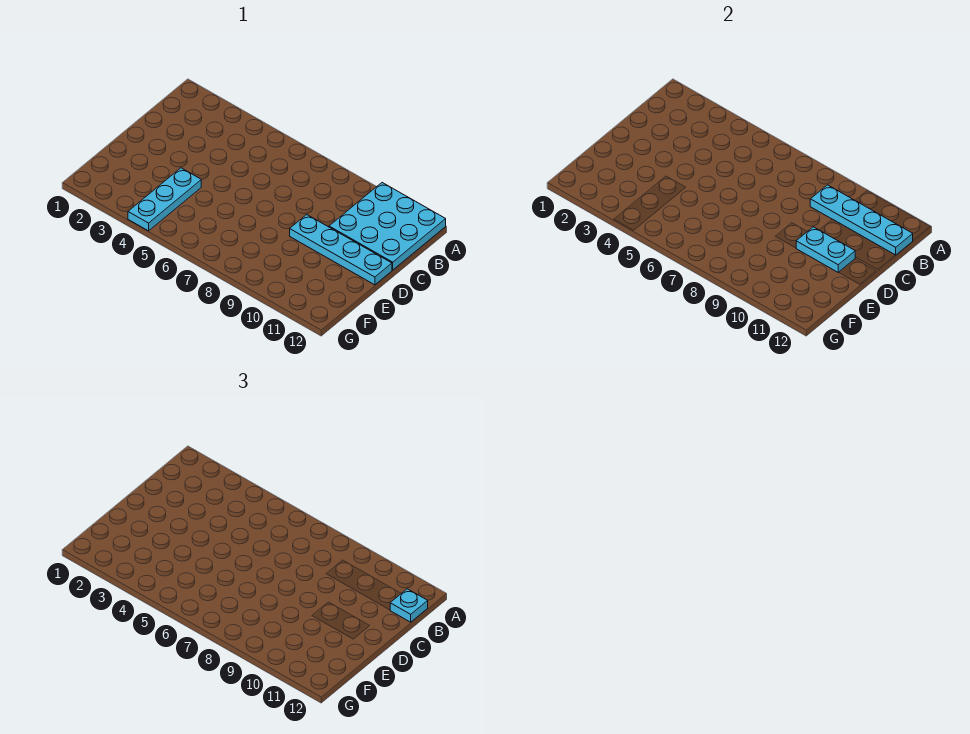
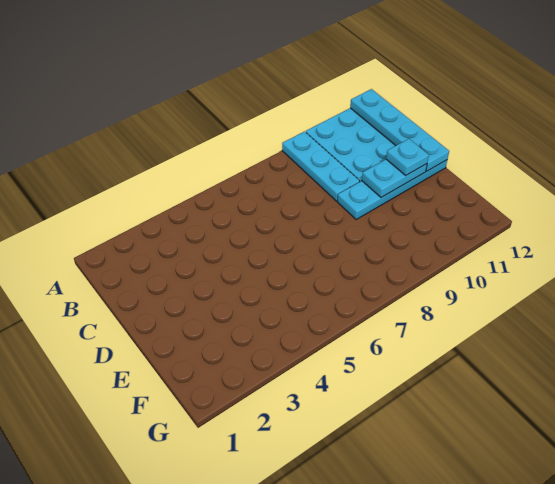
cyan plate B9:B12 level 2 -> cyan plate A12:D12 level 2
cyan plate B12 level 3 -> cyan plate D11 level 3
cyan plate E4:G4 level 1 -> cyan plate A9:C9 level 1

